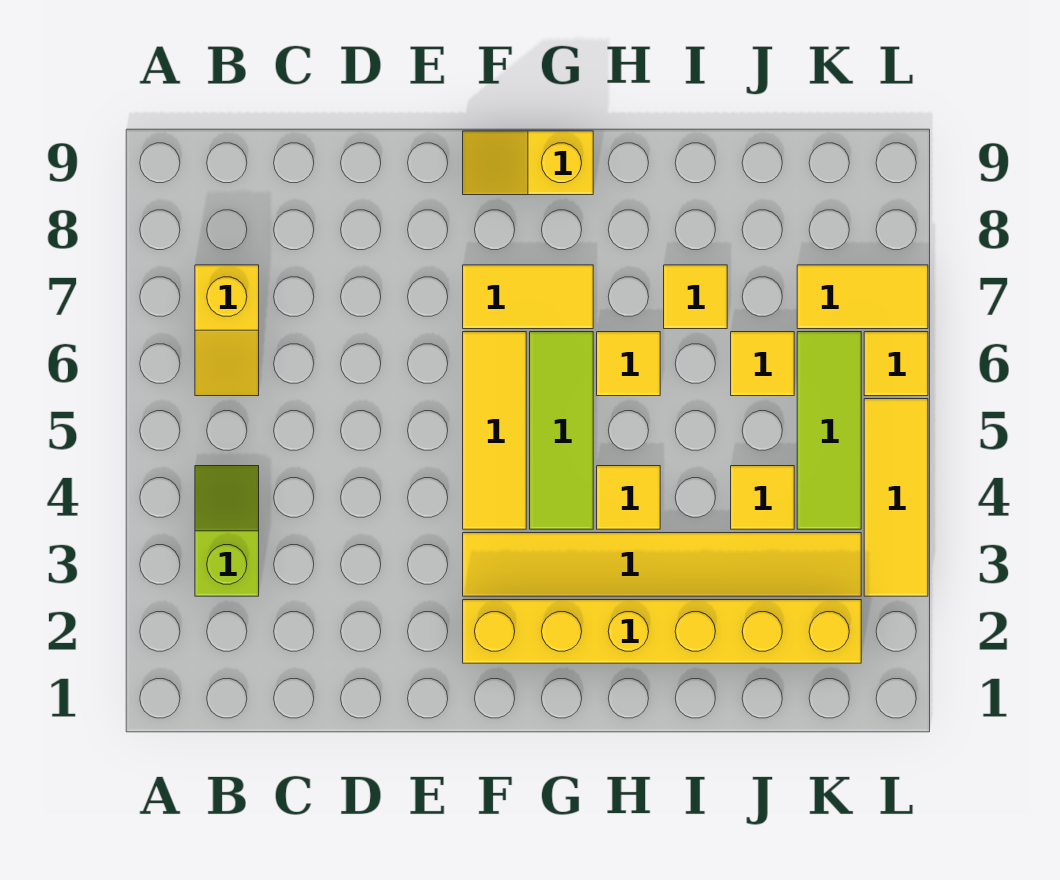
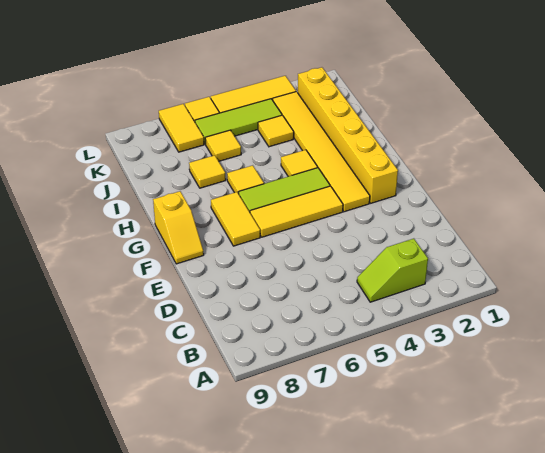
yellow slope B6:B7 level 1 top 7 -> none

